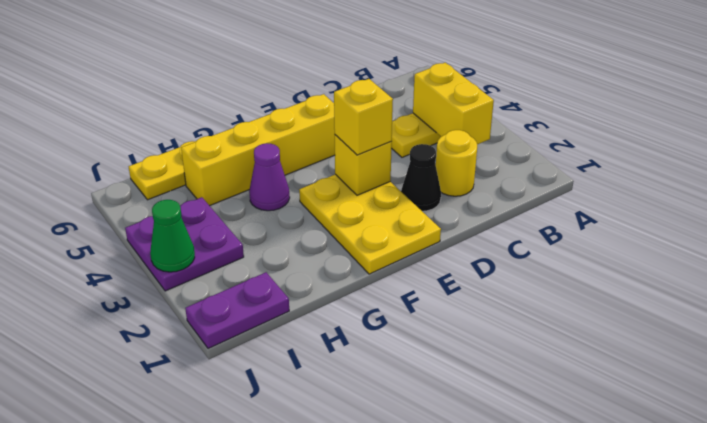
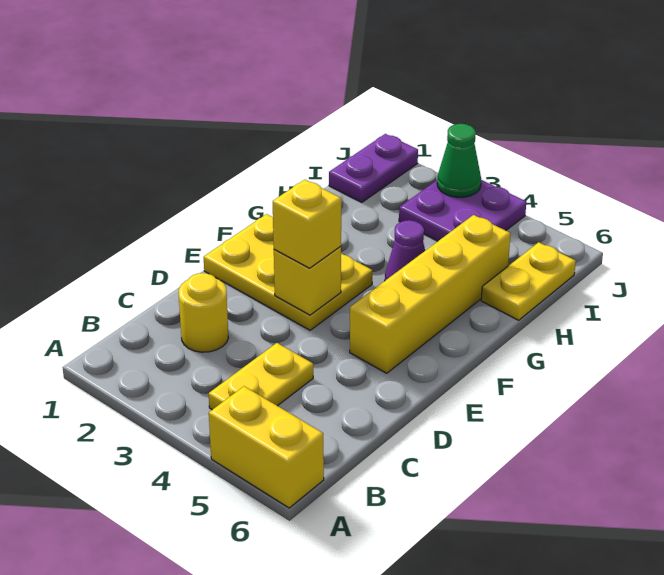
yellow brick B3:B4 level 2 -> yellow brick A5:A6 level 1
black cone D2 level 1 -> none

